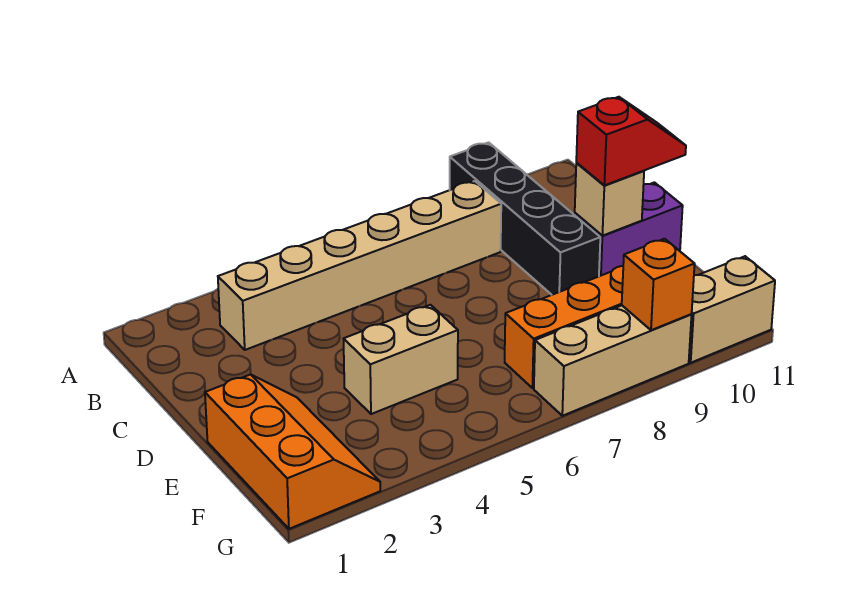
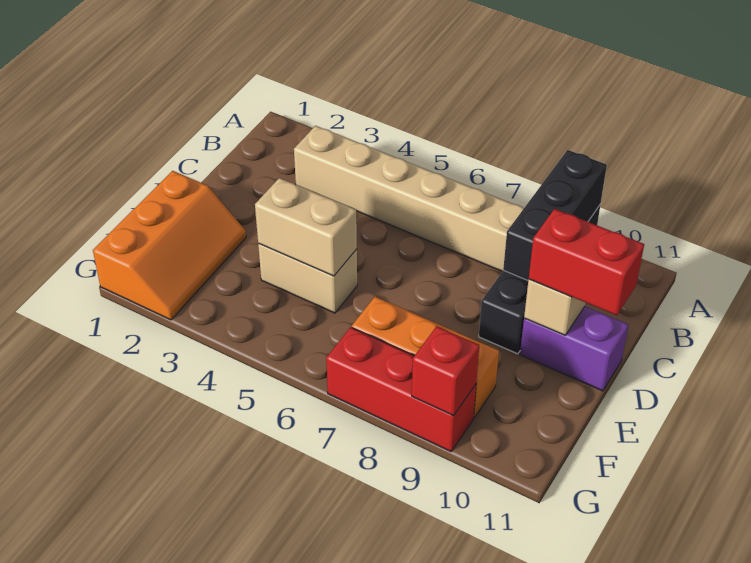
none -> black brick A9:C9 level 2
red slope D10:D11 level 3 top 10 -> red brick D10:D11 level 3
tan brick G7:G9 level 1 -> red brick G7:G9 level 1
orange brick G9 level 2 -> red brick G9 level 2
tan brick G10:G11 level 1 -> tan brick E4:E5 level 2

